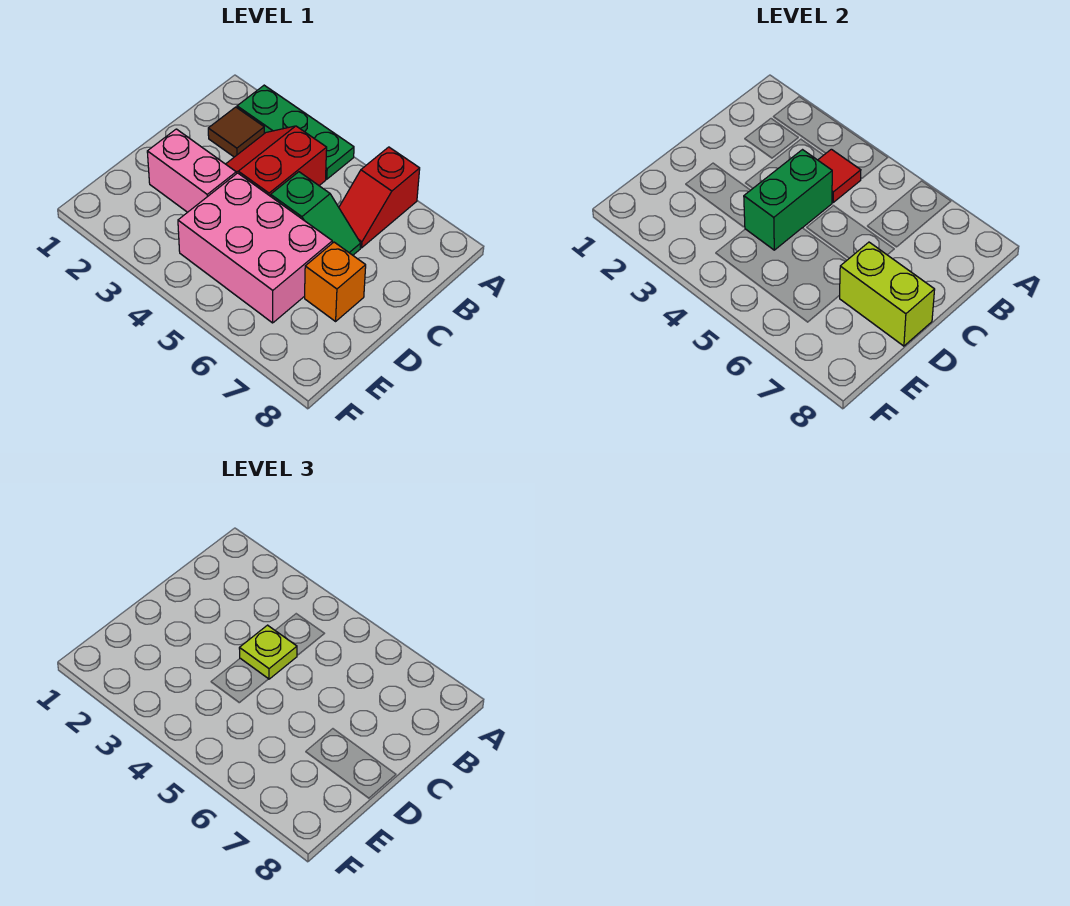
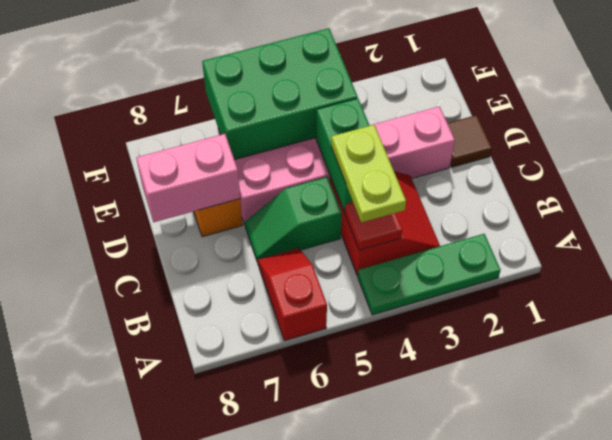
brown tile B2 level 1 -> brown tile D1 level 1
lime plate C4 level 3 -> lime plate B4:C4 level 3
lime brick D7:D8 level 2 -> pink brick D7:D8 level 2
none -> green brick E4:F6 level 2

